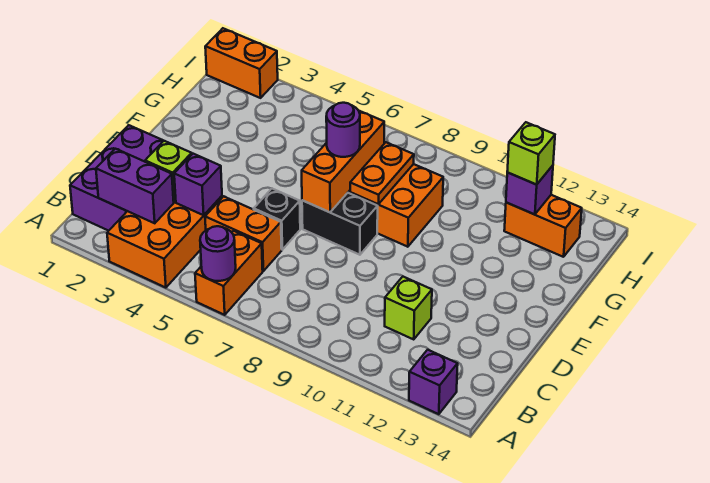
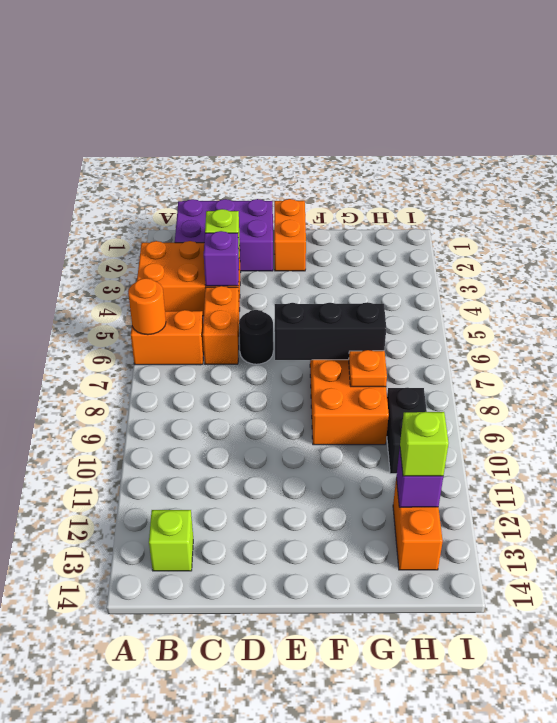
purple round brick A6 level 2 -> orange round brick A6 level 2
purple brick A13 level 1 -> none
purple brick B2:B3 level 2 -> none
lime brick C11 level 1 -> lime brick B13 level 1
black brick D6 level 1 -> black round brick D6 level 1
black brick E7:E8 level 1 -> black brick H9:H10 level 1
orange brick E7:G7 level 2 -> black brick E7:G7 level 2
purple round brick F7 level 3 -> none
orange plate F8:G8 level 2 -> orange plate G8 level 2
orange brick I1:I2 level 1 -> orange brick E1:E2 level 1

